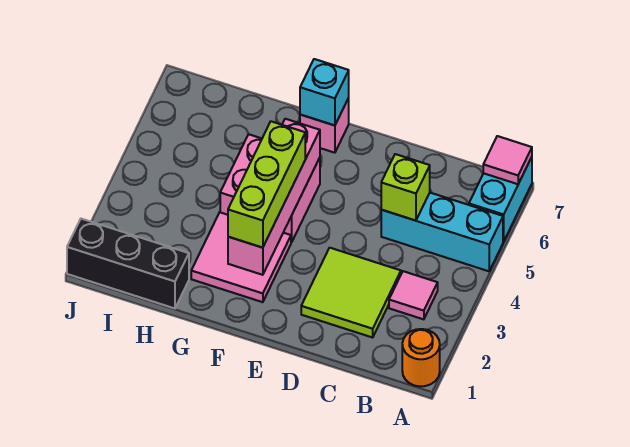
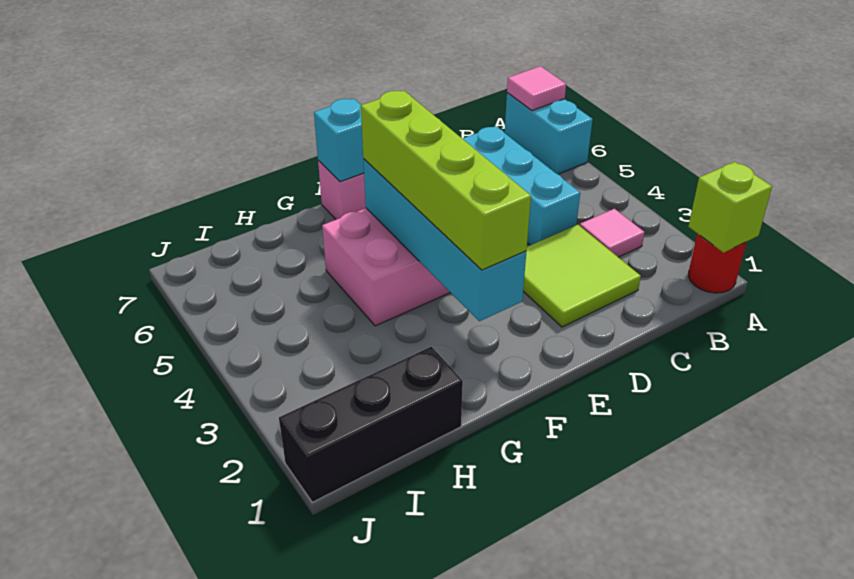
orange round brick A1 level 1 -> red round brick A1 level 1
cyan brick A5:C5 level 1 -> cyan brick C4:C6 level 1
lime brick C5 level 2 -> lime brick A1 level 2
pink tile F2:G3 level 1 -> none
pink brick F2:F5 level 2 -> cyan brick F2:F5 level 2
lime brick F2:F4 level 3 -> lime brick F2:F5 level 3

